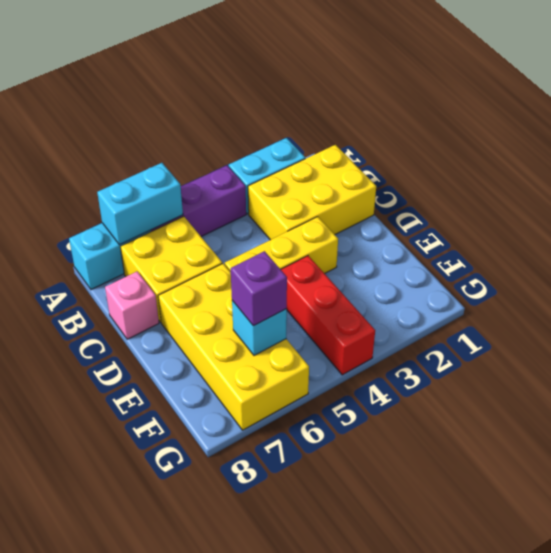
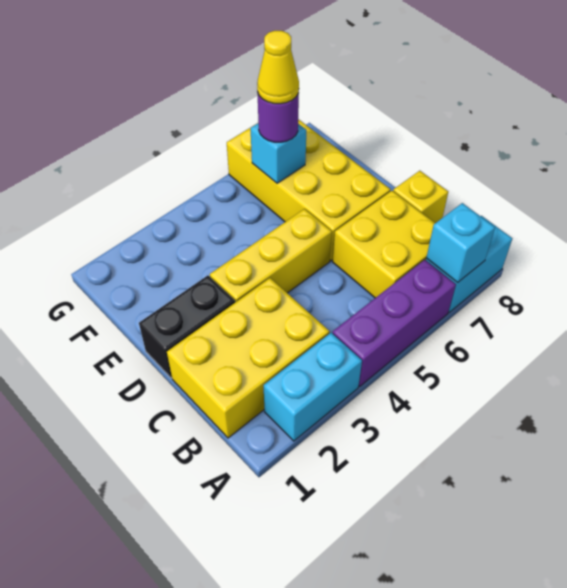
cyan brick A6:A7 level 2 -> cyan brick A7 level 2
pink brick C8 level 1 -> yellow brick C8 level 1
none -> black brick D1:D2 level 1
red brick E4:G4 level 1 -> none
purple brick F6 level 3 -> purple round brick F6 level 3
none -> yellow cone F6 level 4

